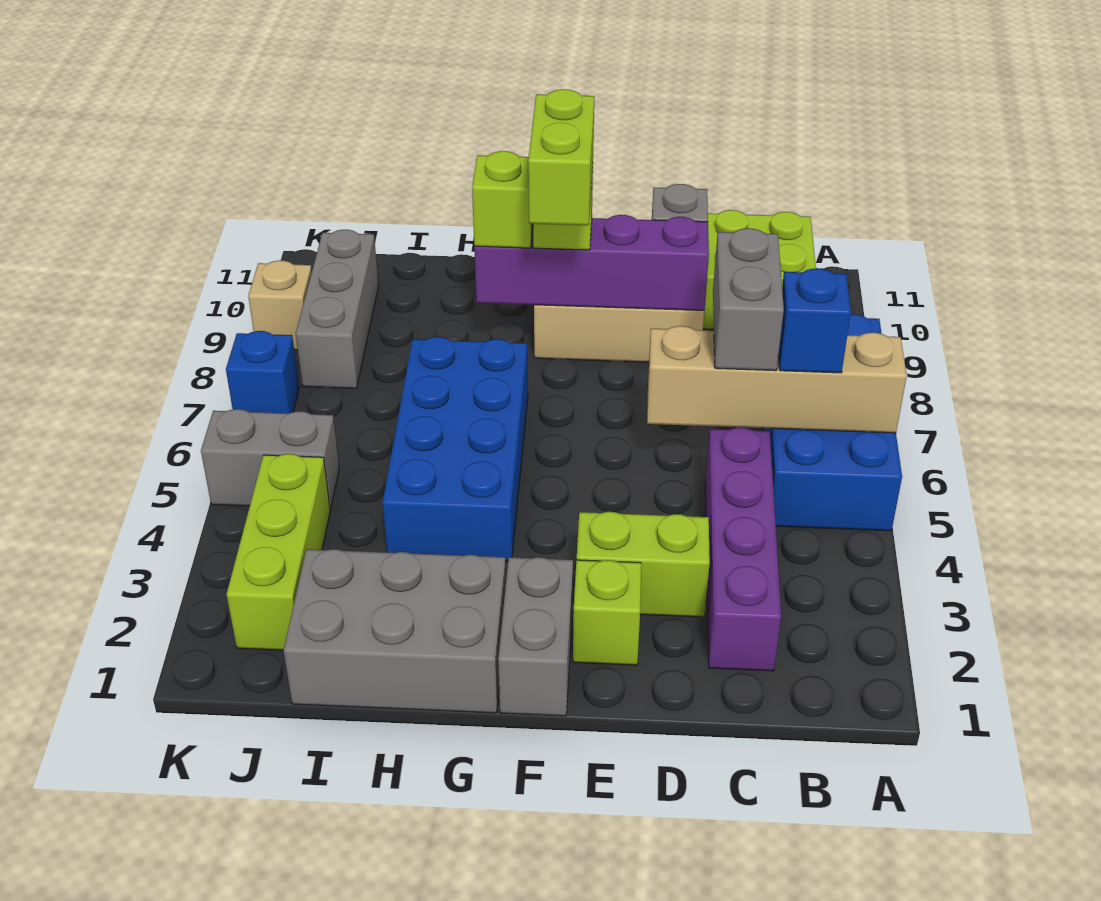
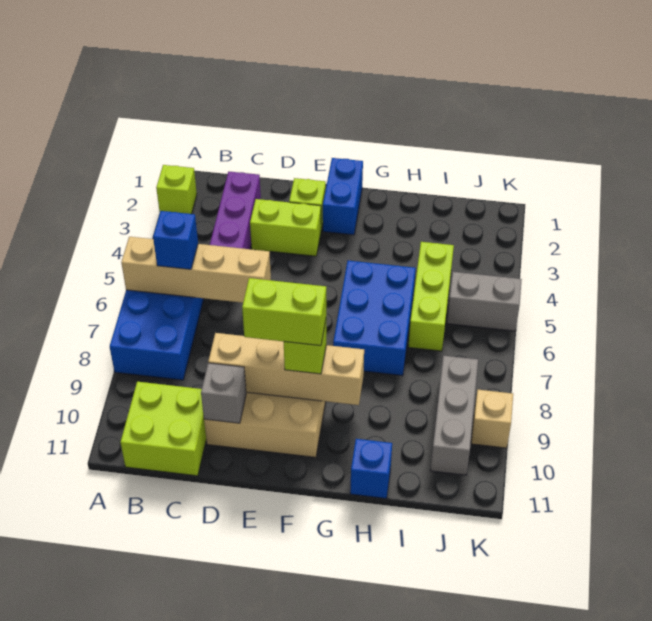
grey brick C6:C7 level 3 -> none
purple brick D9:G9 level 2 -> tan brick D9:G9 level 2
grey brick F1:F2 level 1 -> blue brick F1:F2 level 1
lime brick F8:F9 level 4 -> lime brick E9:F9 level 4
grey brick G1:I2 level 1 -> none
blue brick G4:H7 level 1 -> blue brick G5:H7 level 1
lime brick G9 level 3 -> lime brick A2 level 1
lime brick J2:J4 level 1 -> lime brick I4:I6 level 1
blue brick K7 level 1 -> blue brick H11 level 1

